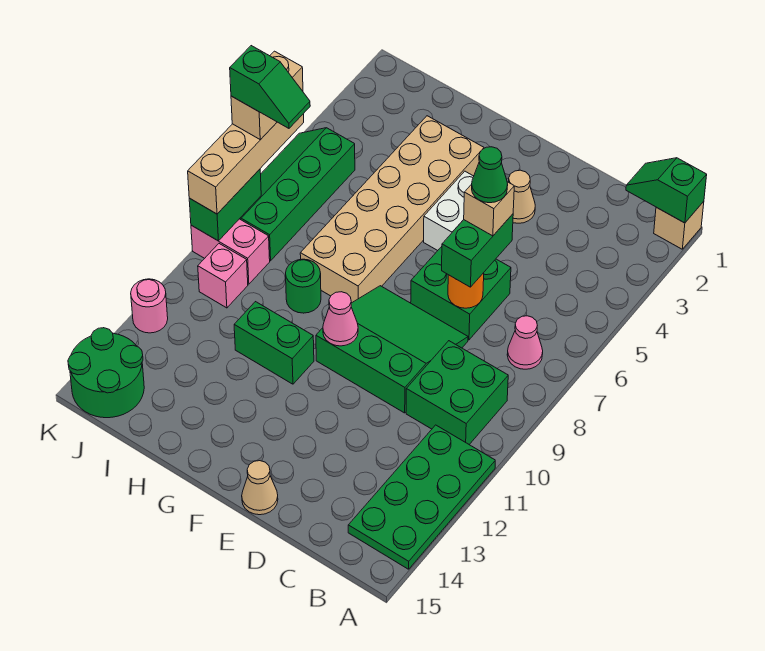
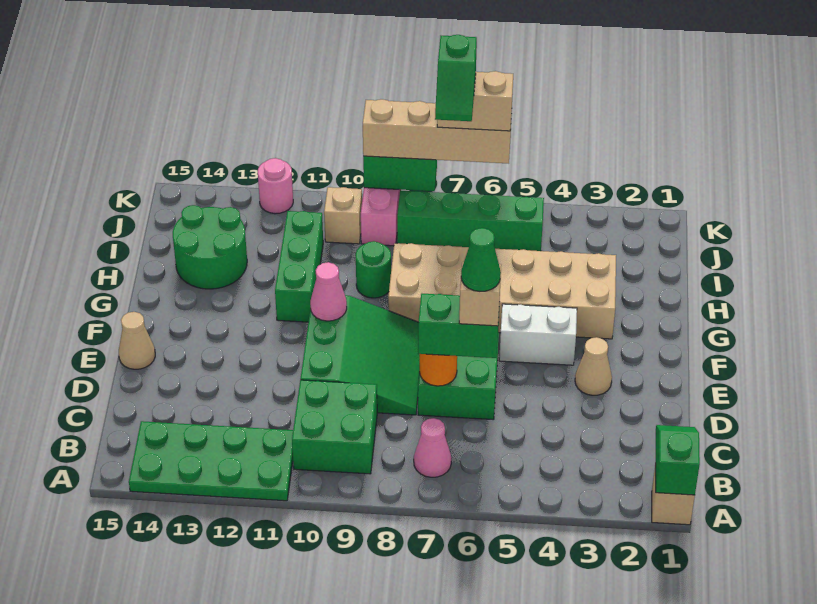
green brick G11:H11 level 1 -> green brick G11:I11 level 1
pink brick J10 level 1 -> tan brick J10 level 1
green round brick J14:K15 level 1 -> green round brick H13:I14 level 1

